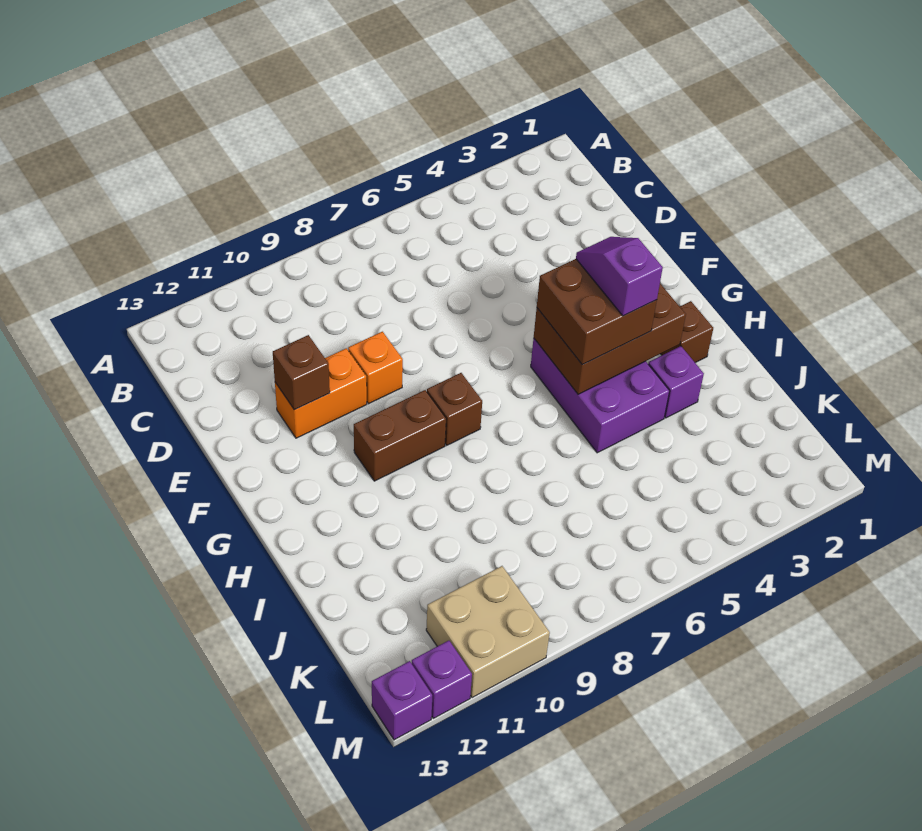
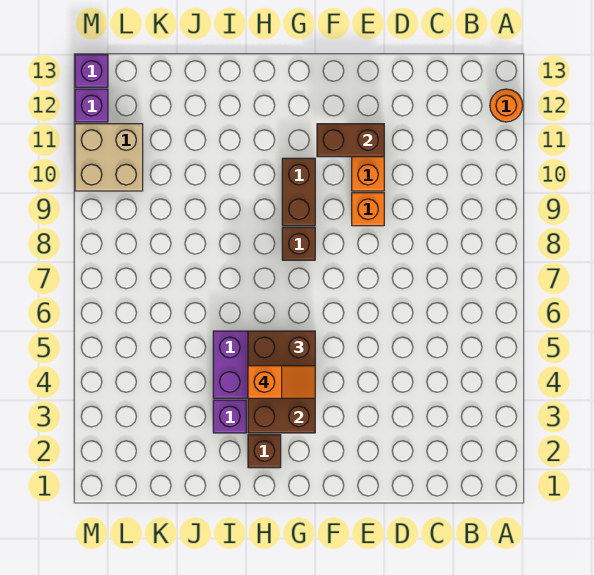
none -> orange round brick A12 level 1
brown brick E11 level 2 -> brown brick E11:F11 level 2
purple slope G4:H4 level 4 top H -> orange slope G4:H4 level 4 top H

